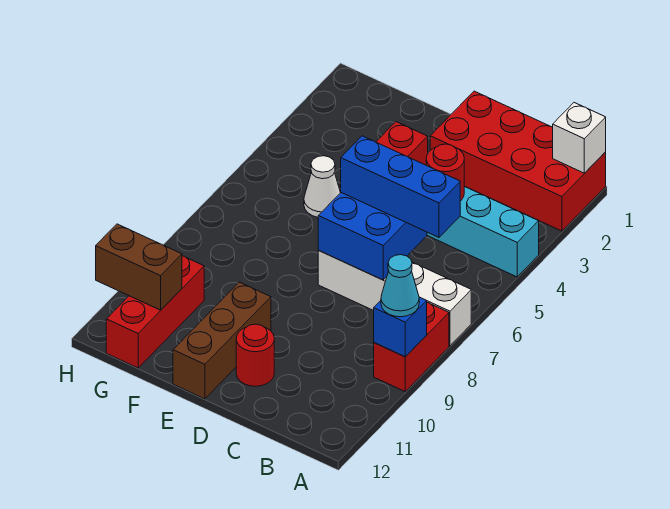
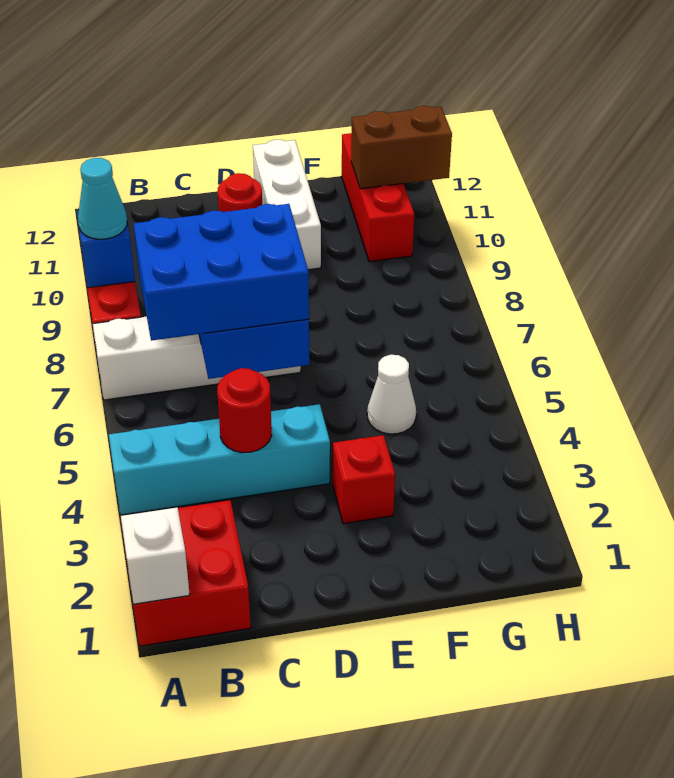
red brick A1:D2 level 1 -> red brick A1:B2 level 1
blue brick B6:D6 level 3 -> blue brick B6:D7 level 3
brown brick E10:E12 level 1 -> white brick E10:E12 level 1

